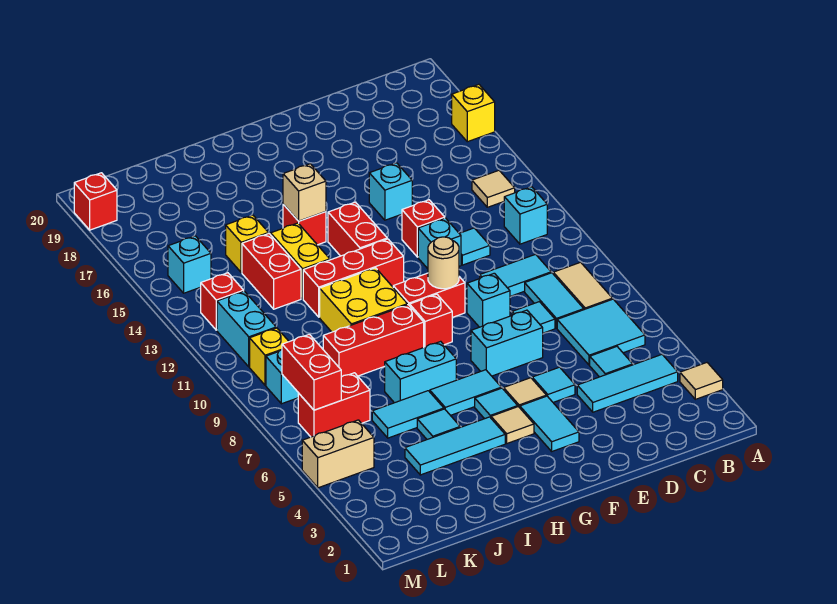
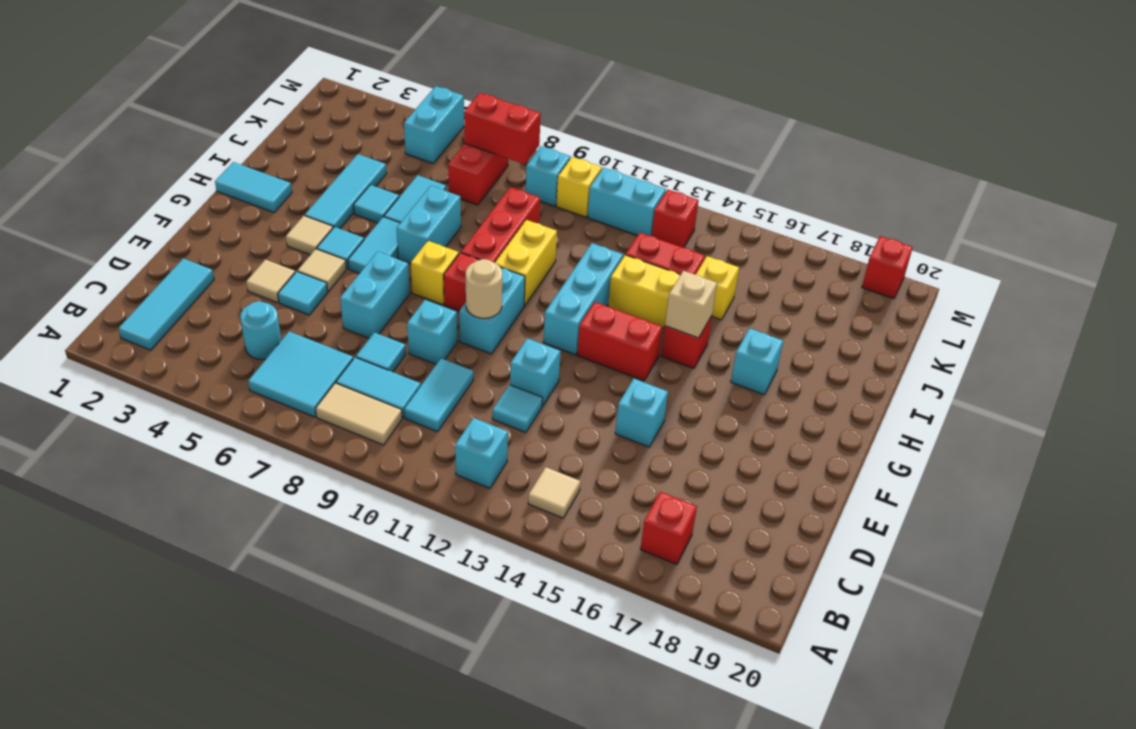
tan tile A3 level 1 -> tan tile E4 level 1
yellow brick A17 level 1 -> yellow brick G8 level 1
cyan tile B4:D4 level 1 -> cyan tile B2:D2 level 1
cyan tile C5 level 1 -> cyan round brick C5 level 1
red brick E13 level 1 -> red brick B17 level 1
cyan tile F3:F4 level 1 -> cyan tile H1:H2 level 1
red brick F10:G10 level 1 -> cyan brick F10:G10 level 1
red brick G12:I12 level 1 -> cyan brick G12:I12 level 1
yellow brick H10:I11 level 1 -> yellow brick H10:I10 level 1
tan brick L5:M5 level 1 -> cyan brick L5:M5 level 1
cyan brick L15 level 1 -> cyan brick H17 level 1

